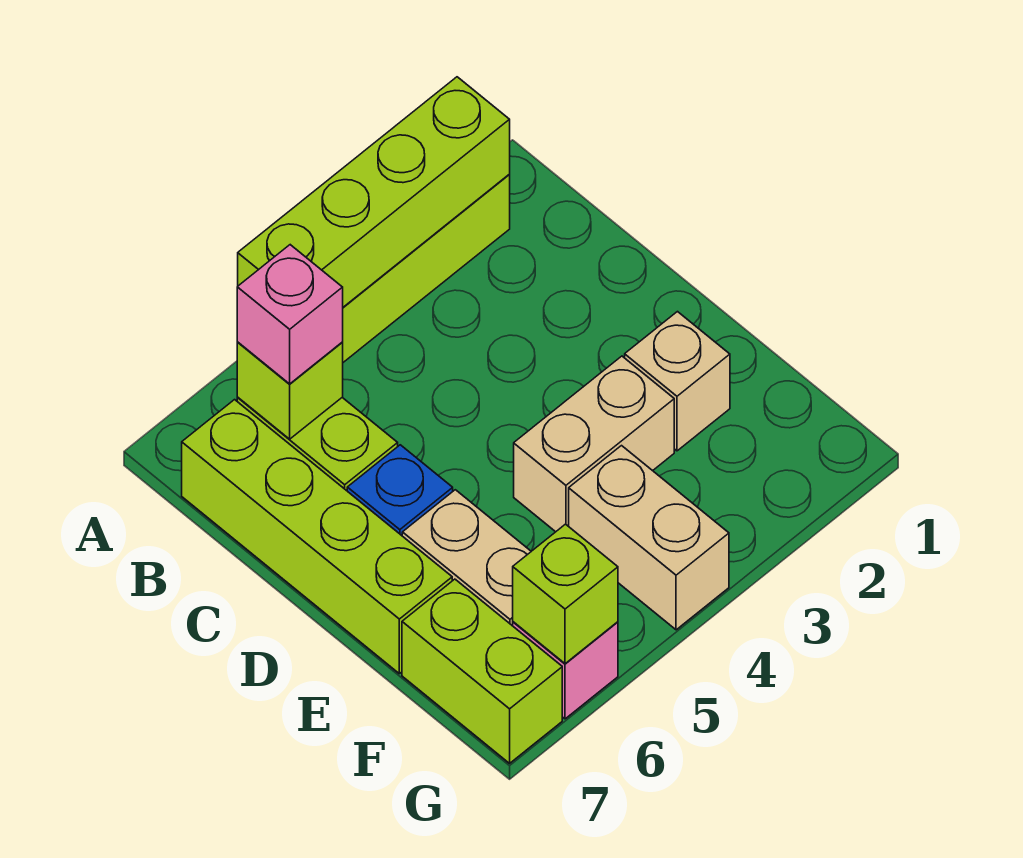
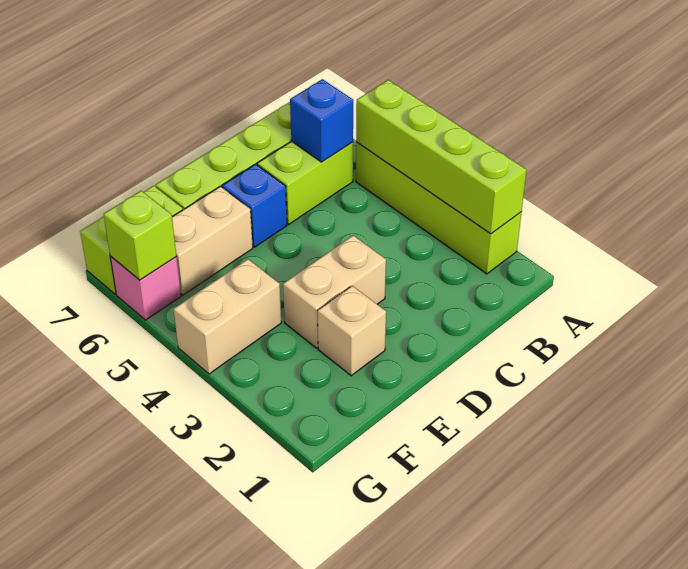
lime brick B6 level 2 -> blue brick B6 level 2
pink brick B6 level 3 -> none
tan brick E3:E4 level 1 -> tan brick D3:E3 level 1

